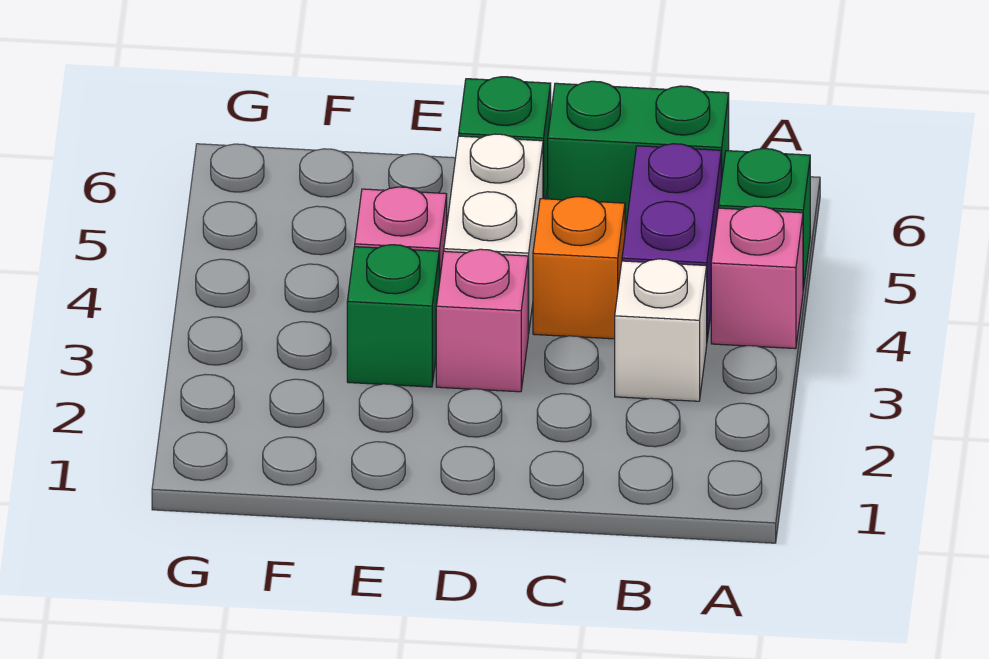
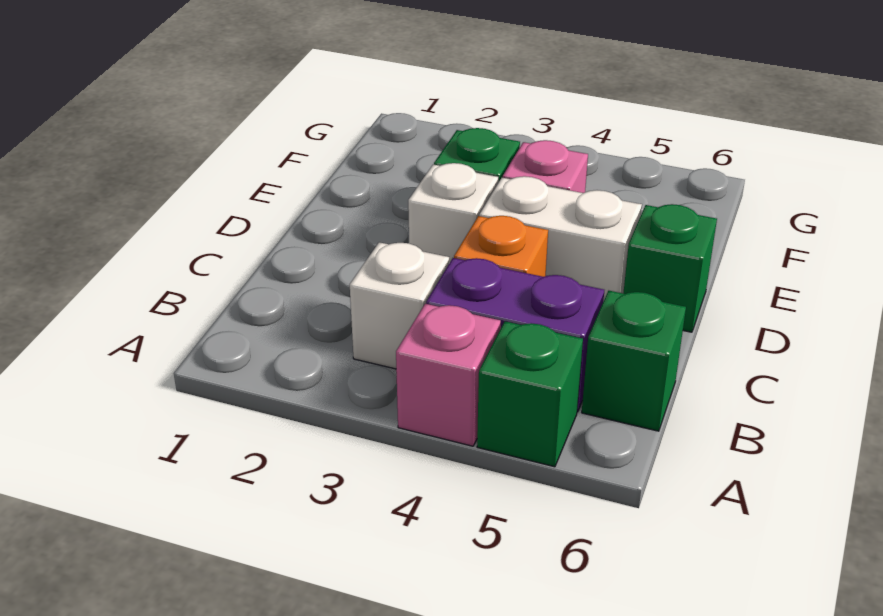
green brick B6:C6 level 1 -> green brick B6 level 1
pink brick D3 level 1 -> white brick D3 level 1

